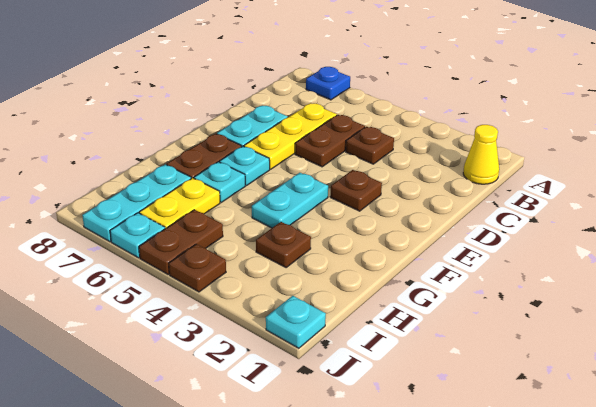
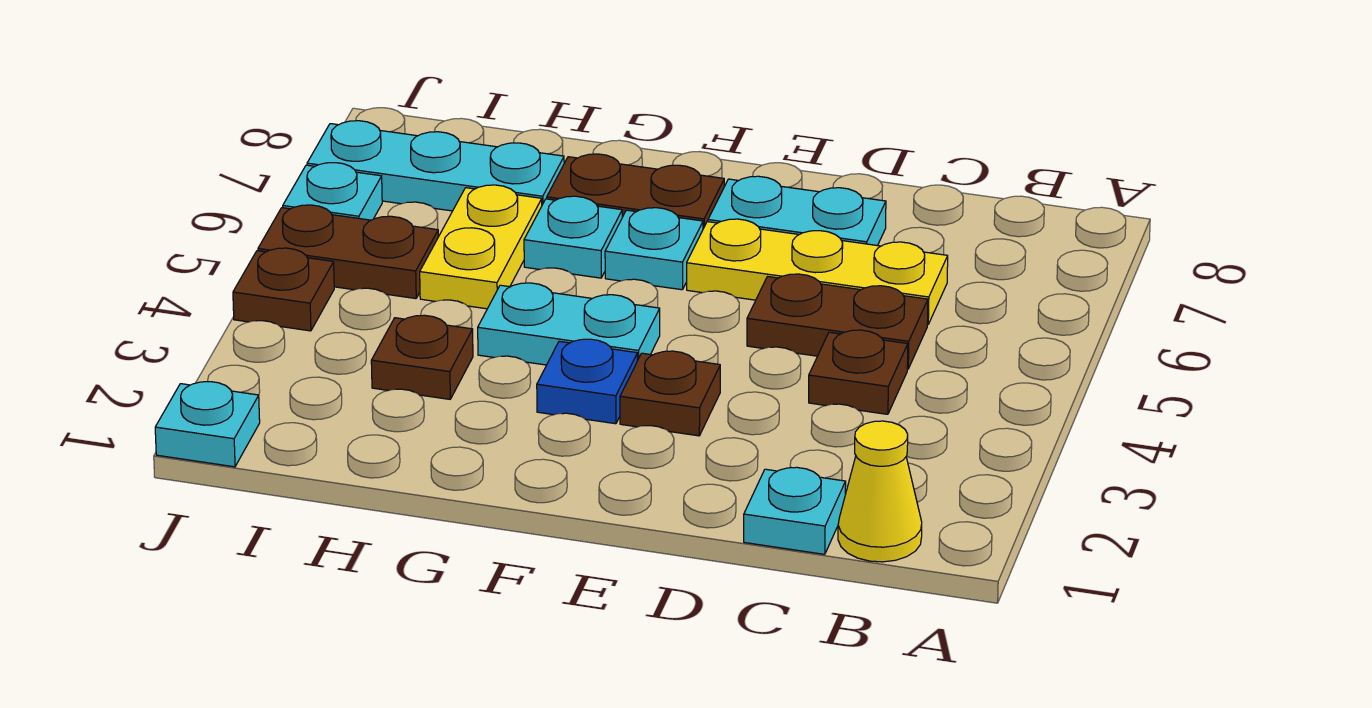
blue plate A7 level 1 -> blue plate F3 level 1
none -> cyan plate C1 level 1
yellow plate H6:I6 level 1 -> yellow plate H5:H6 level 1

